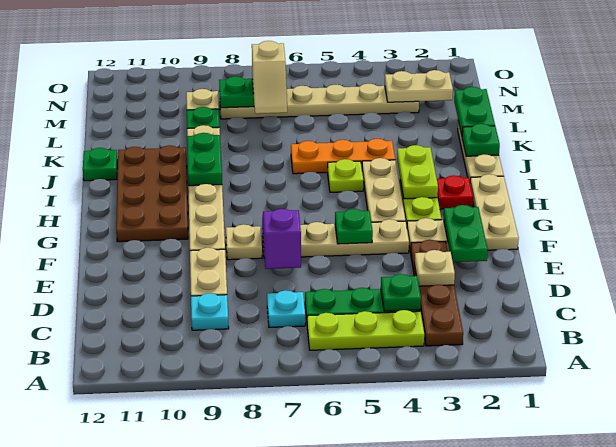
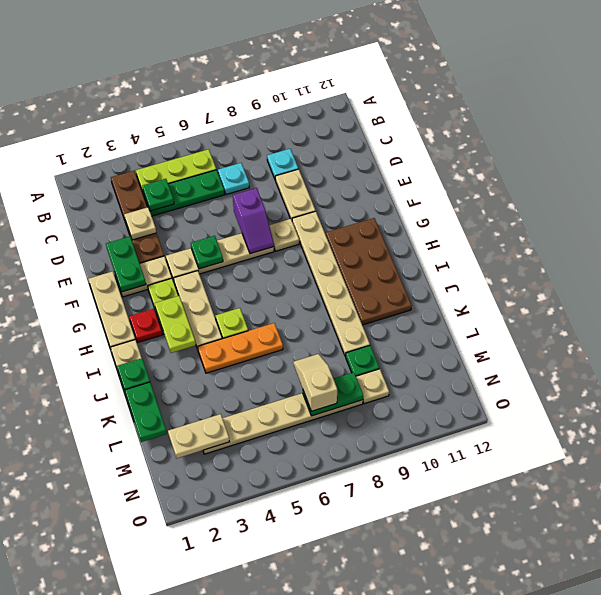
green plate I9:J9 level 2 -> none
green plate J12 level 1 -> none

